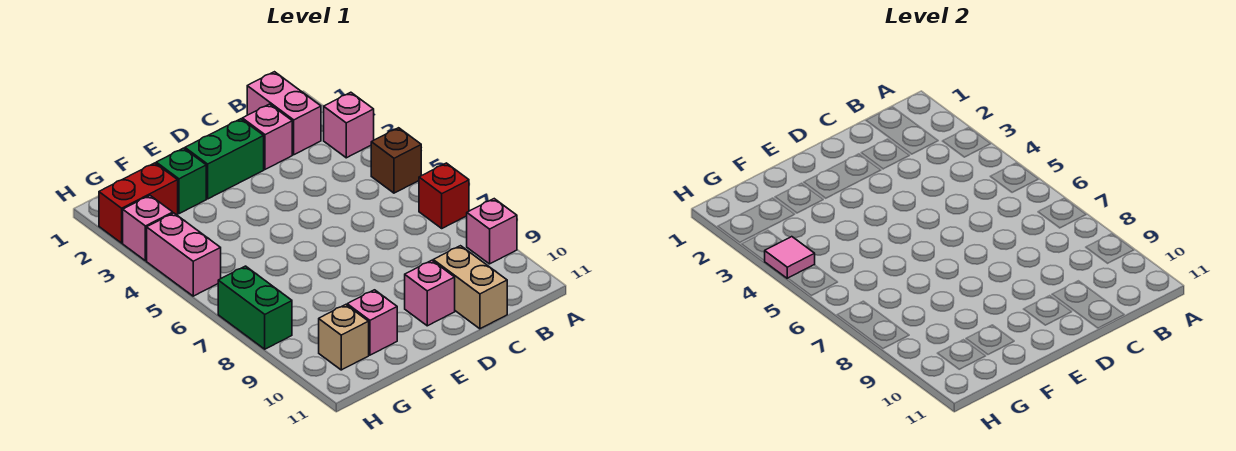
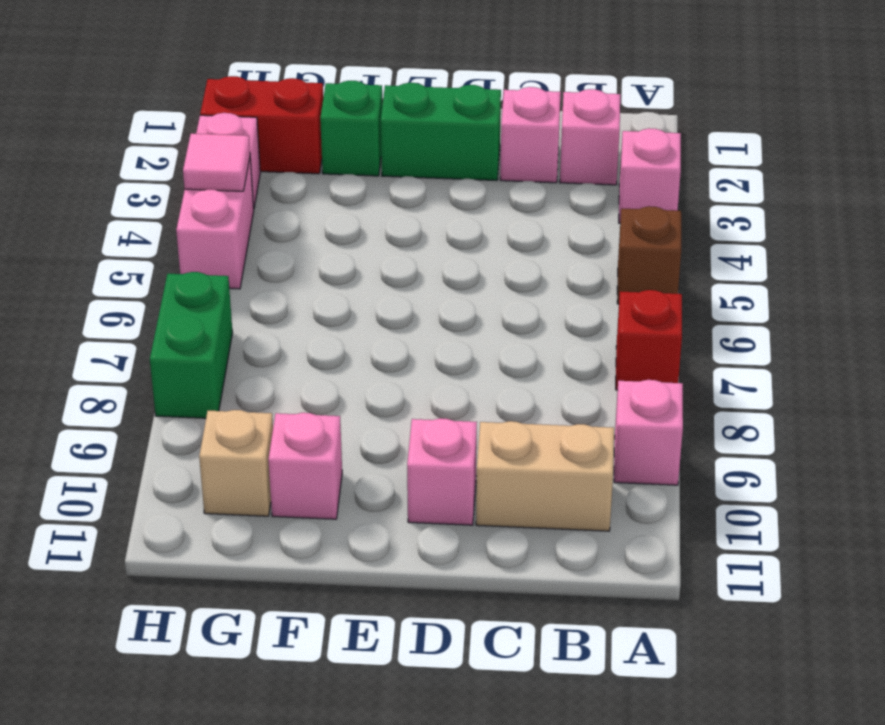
pink brick B1:B2 level 1 -> pink brick B2 level 1
tan brick C10:C11 level 1 -> tan brick B10:C10 level 1

